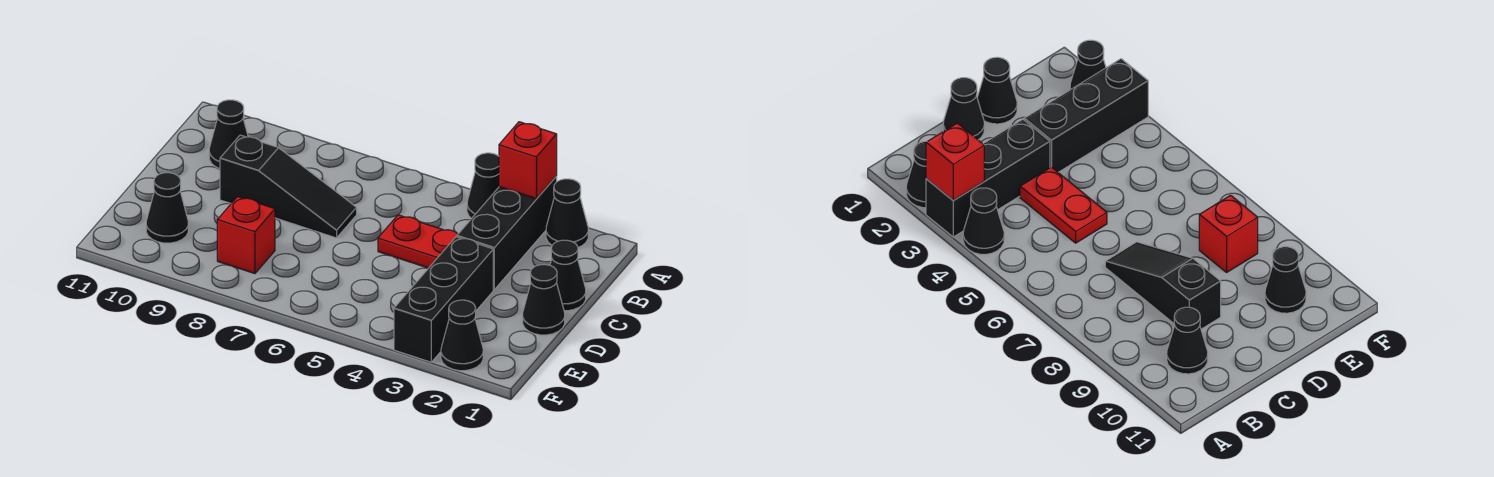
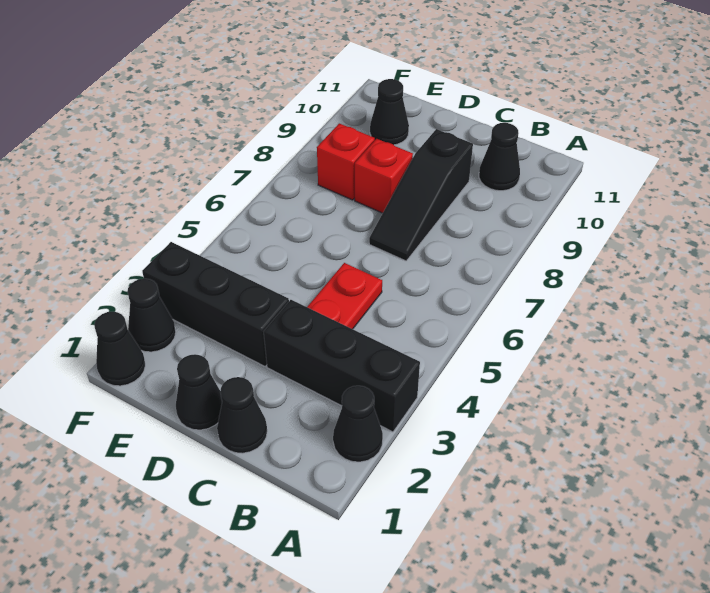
red brick A3 level 2 -> red brick D8 level 1
black cone A4 level 1 -> black cone F1 level 1

